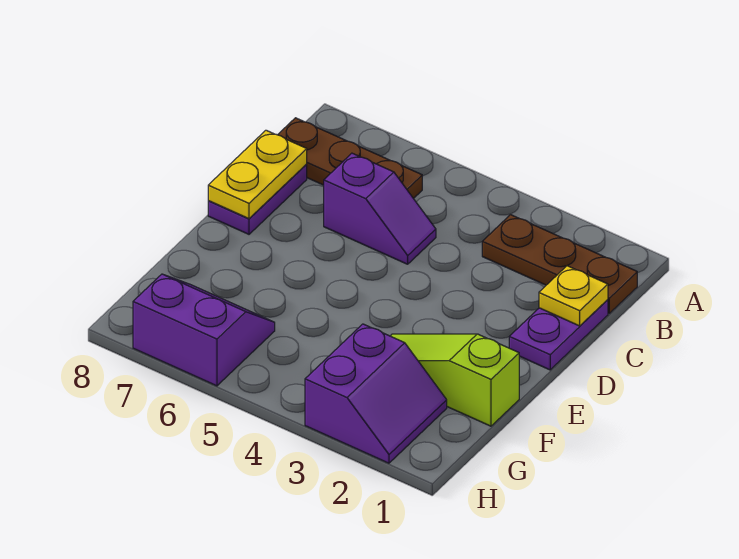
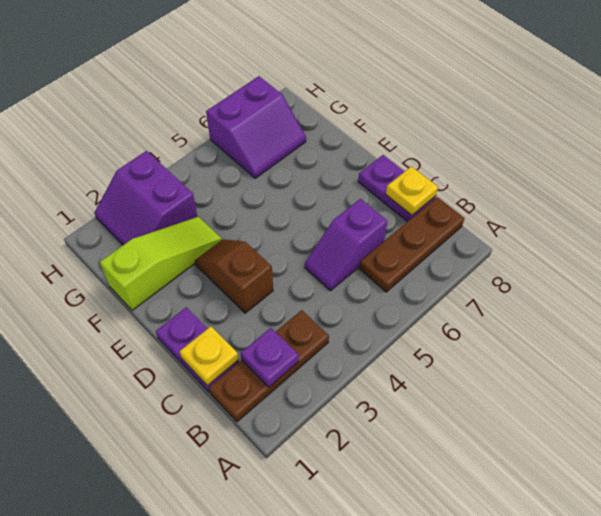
none -> purple plate B2 level 2
yellow plate C8:D8 level 2 -> yellow plate C8 level 2
none -> brown slope D3:E3 level 1 top D

